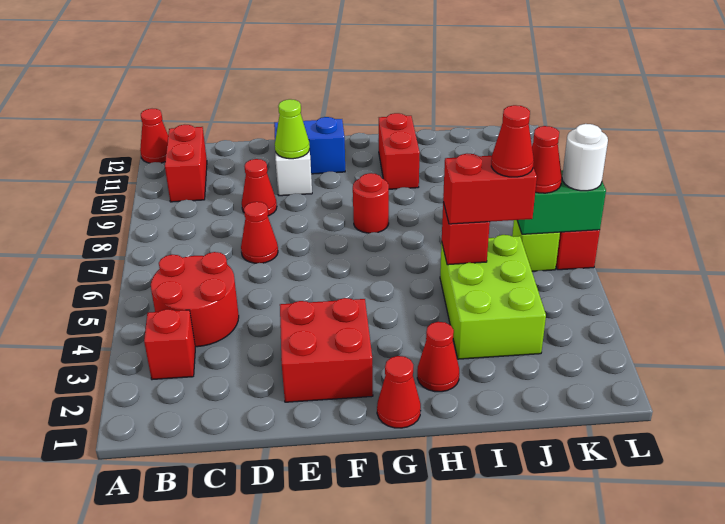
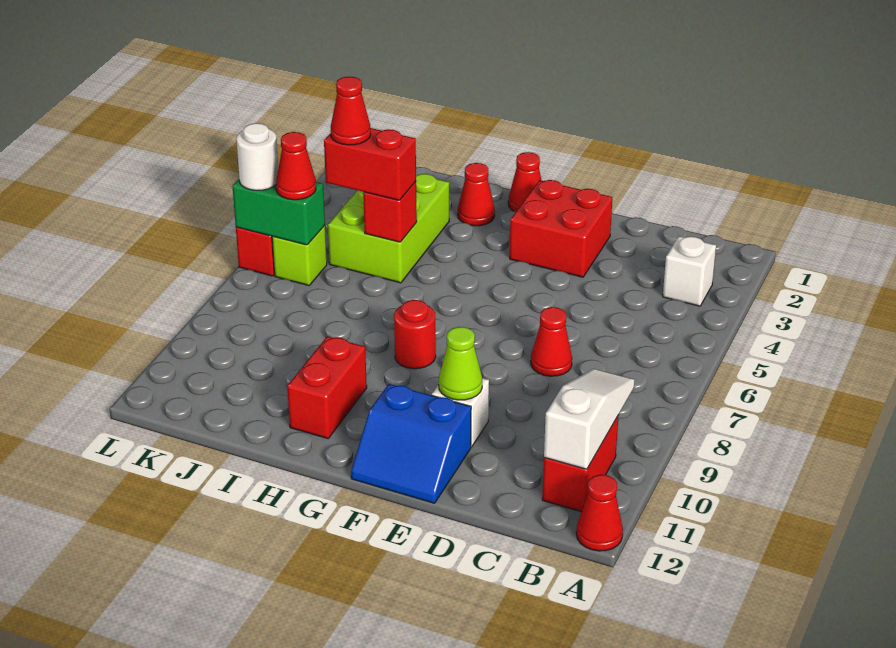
red brick B3 level 1 -> white brick B3 level 1
red round brick B4:C5 level 1 -> none
none -> white slope B9:B11 level 2 top 11
red cone D9 level 1 -> none

